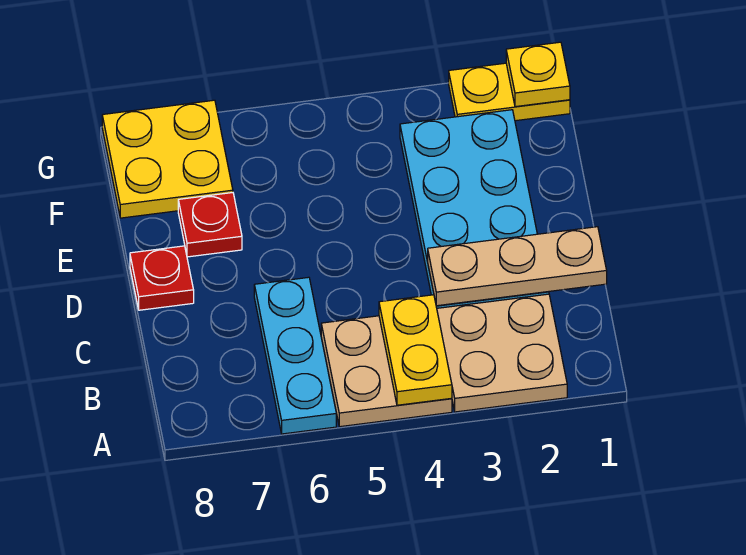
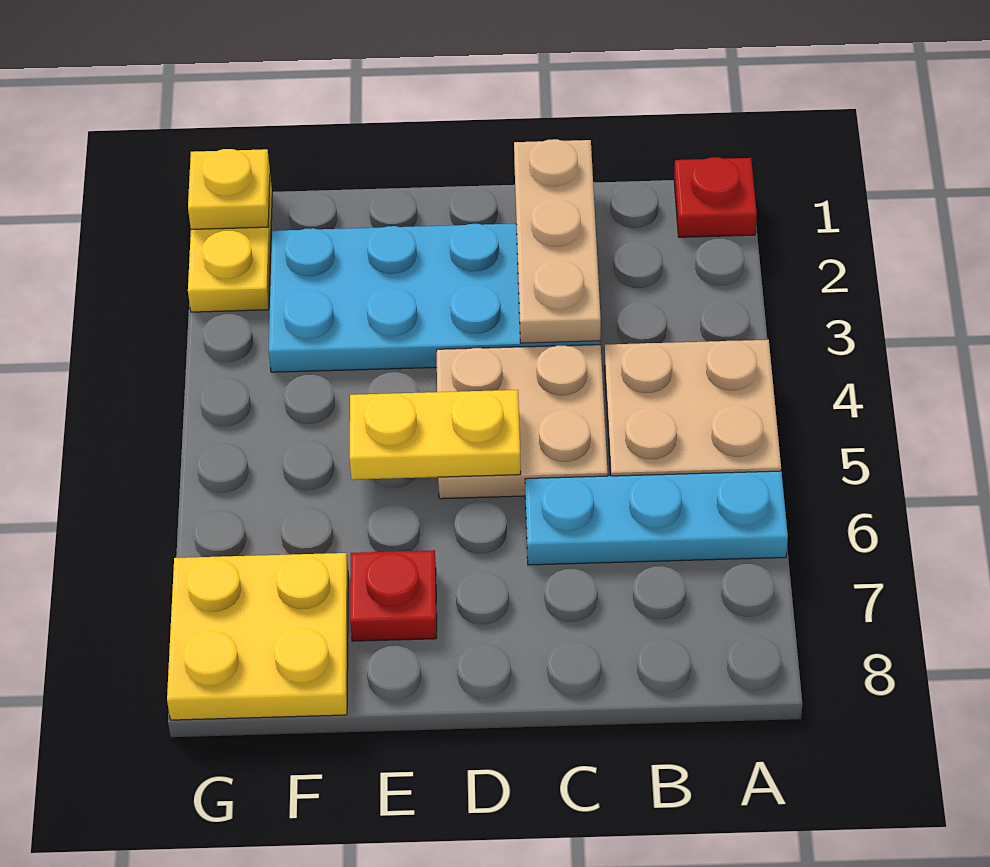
tan plate A2:B3 level 1 -> tan plate C4:D5 level 1
yellow plate A4:B4 level 2 -> yellow plate D5:E5 level 2
red plate D8 level 1 -> red plate A1 level 1

